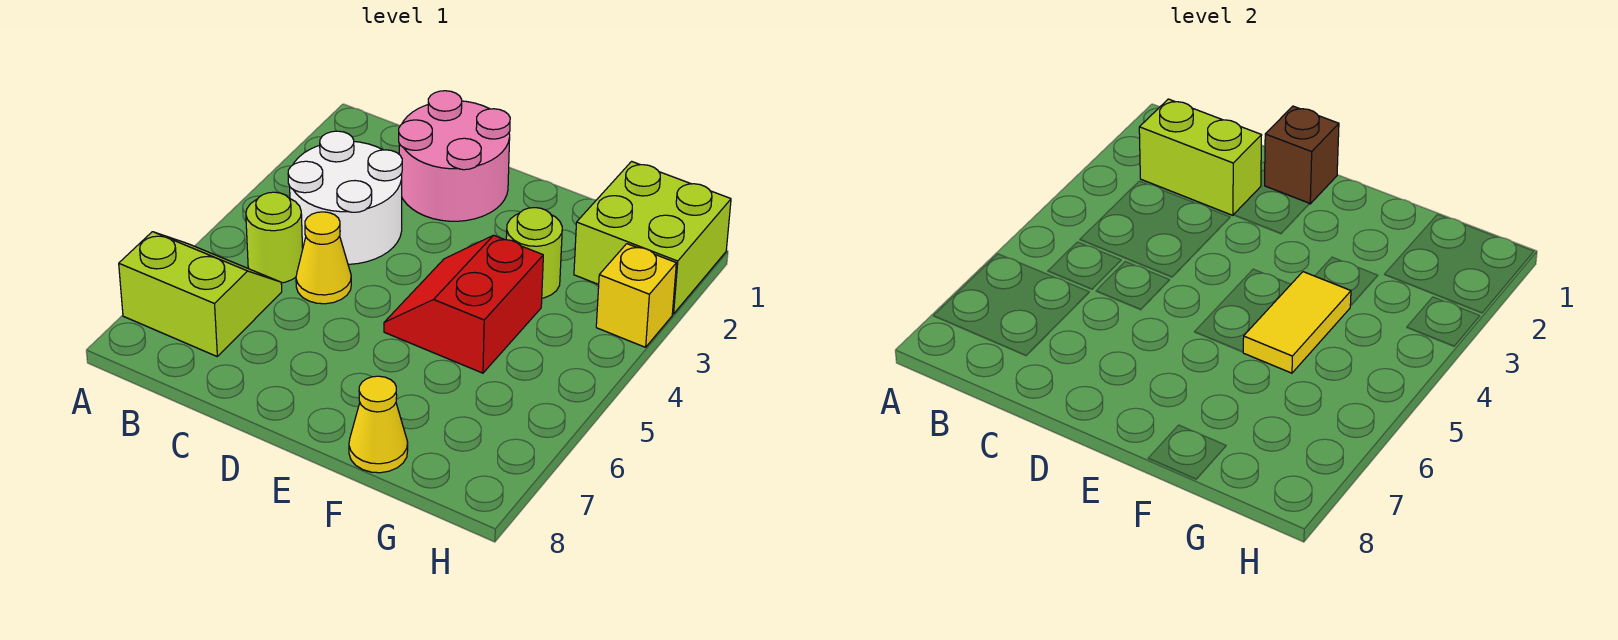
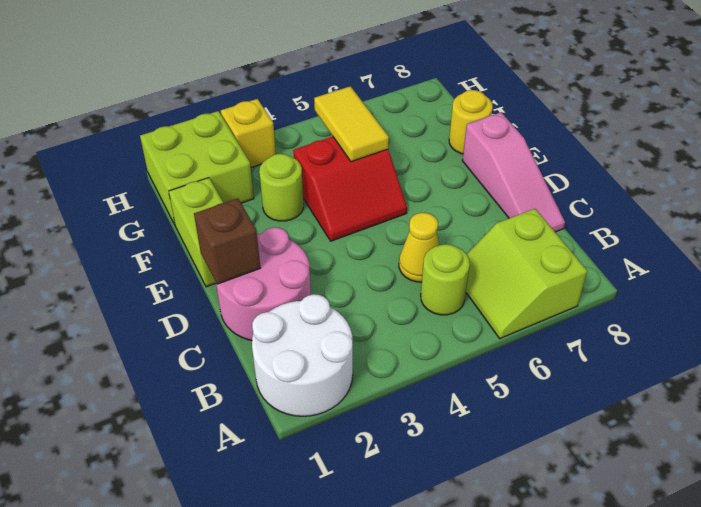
lime brick B2:C2 level 2 -> lime brick E1:F1 level 1
white round brick B3:C4 level 1 -> white round brick A1:B2 level 1
none -> pink slope C8:E8 level 1 top E
yellow tile F4:F5 level 2 -> yellow tile F5:G5 level 2
yellow cone F8 level 1 -> yellow round brick F8 level 1

